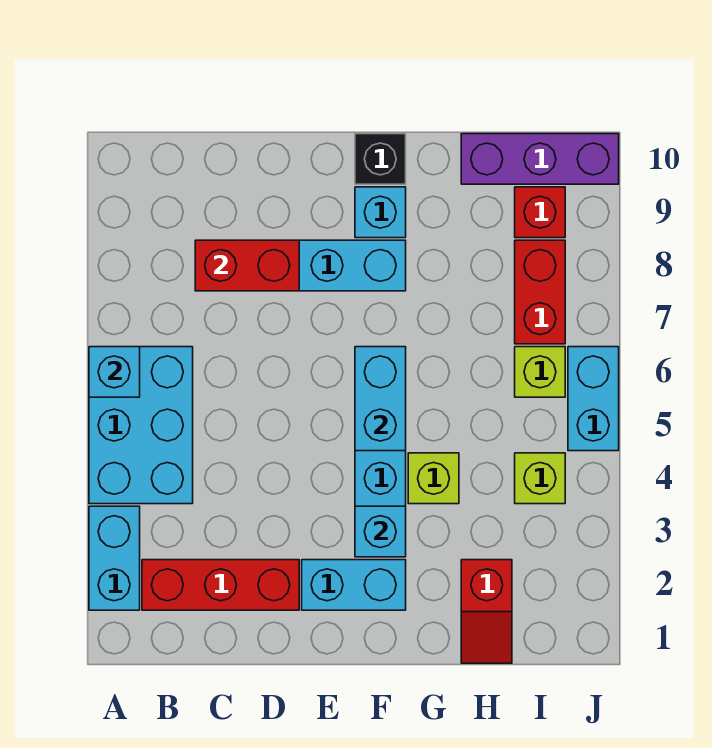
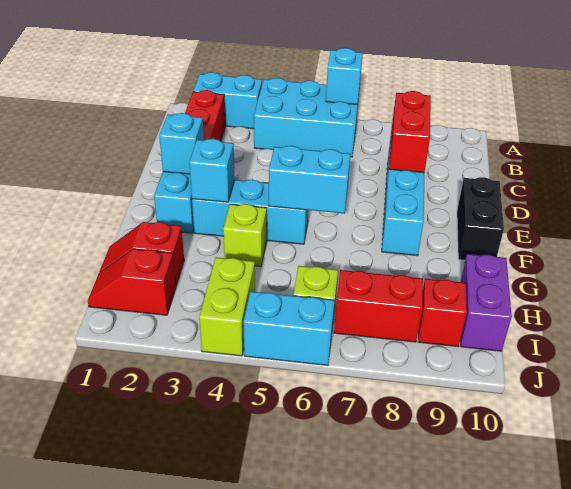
cyan brick F9 level 1 -> cyan brick E2 level 2
black brick F10 level 1 -> black brick E10:F10 level 1
purple brick H10:J10 level 1 -> purple brick H10:I10 level 1
none -> red slope I1:I2 level 1 top 2
lime brick I4 level 1 -> lime brick I4:J4 level 1

